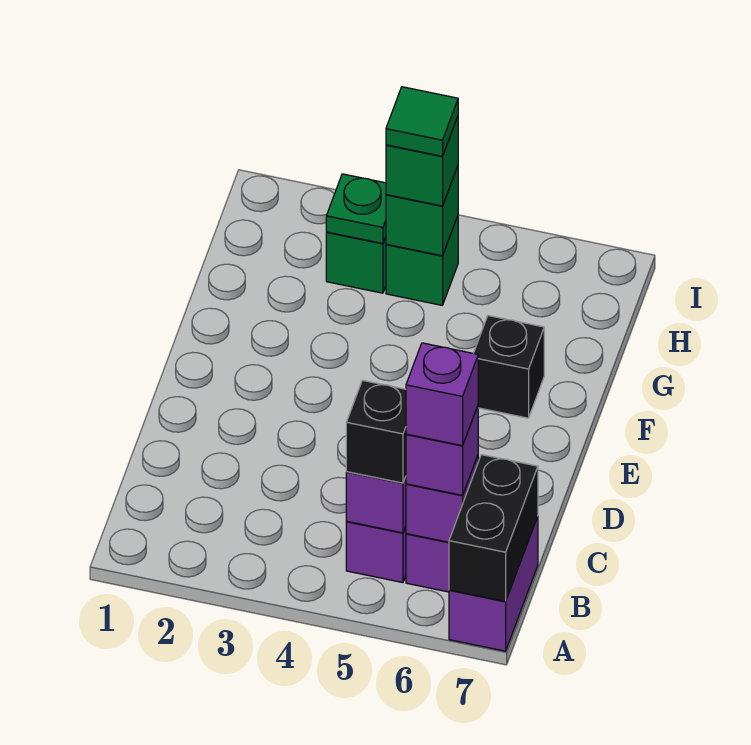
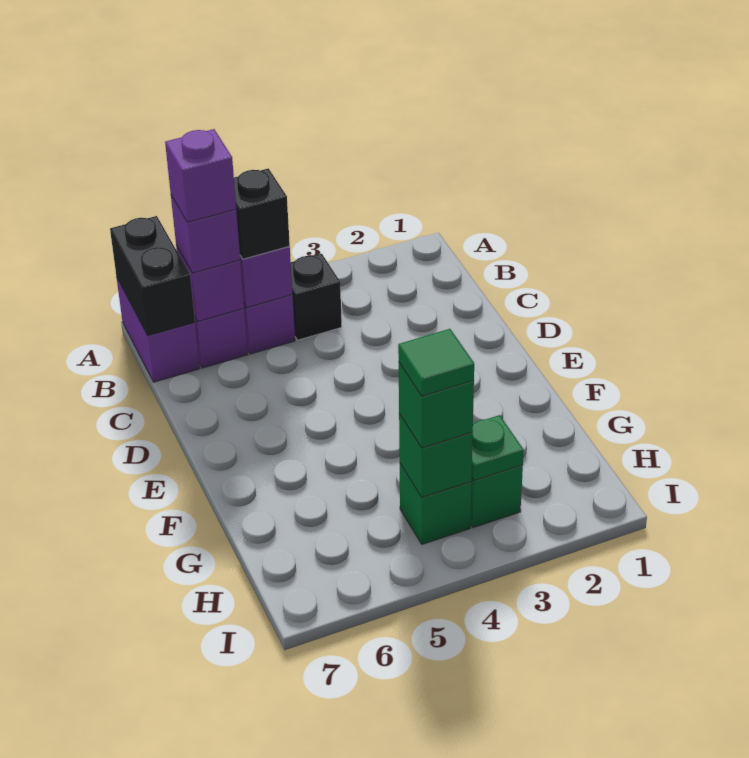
black brick F6 level 1 -> black brick B4 level 1

